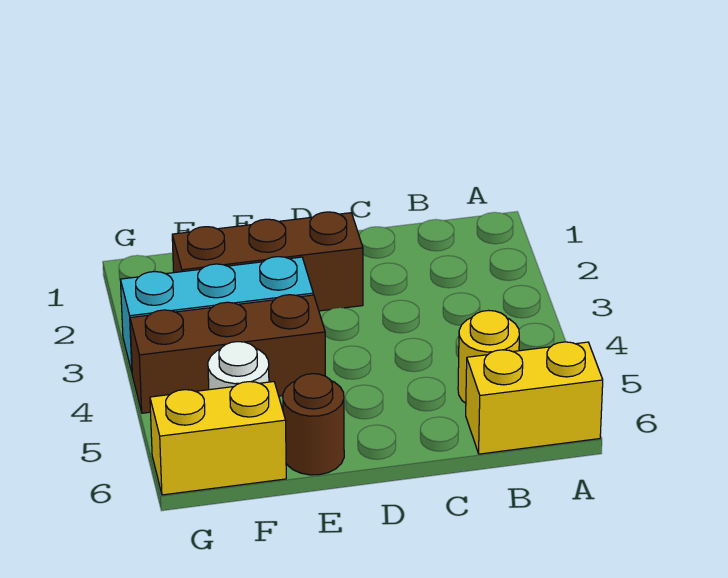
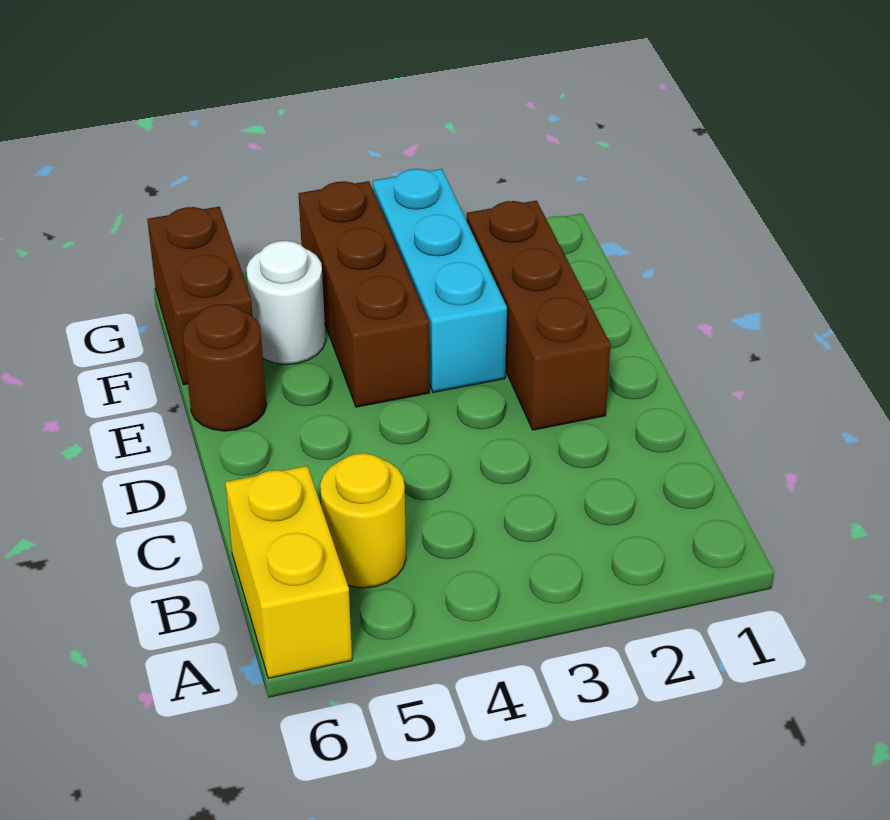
yellow brick F6:G6 level 1 -> brown brick F6:G6 level 1

